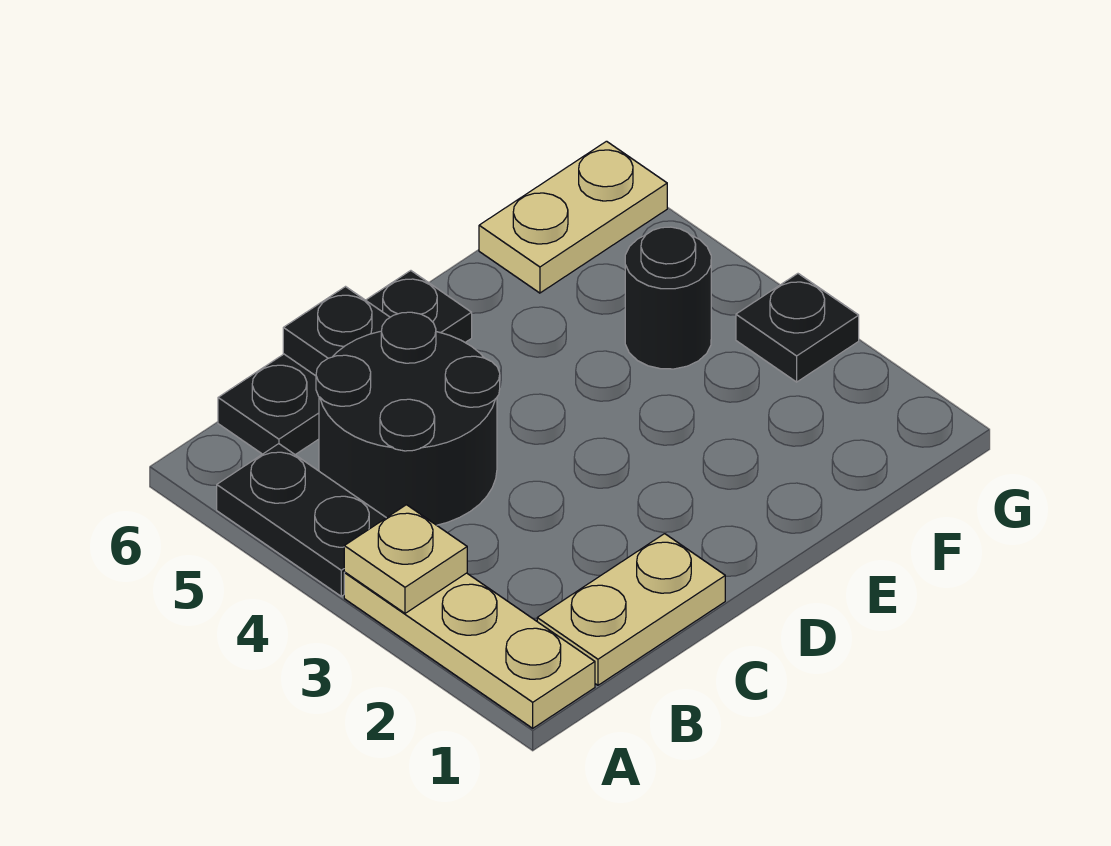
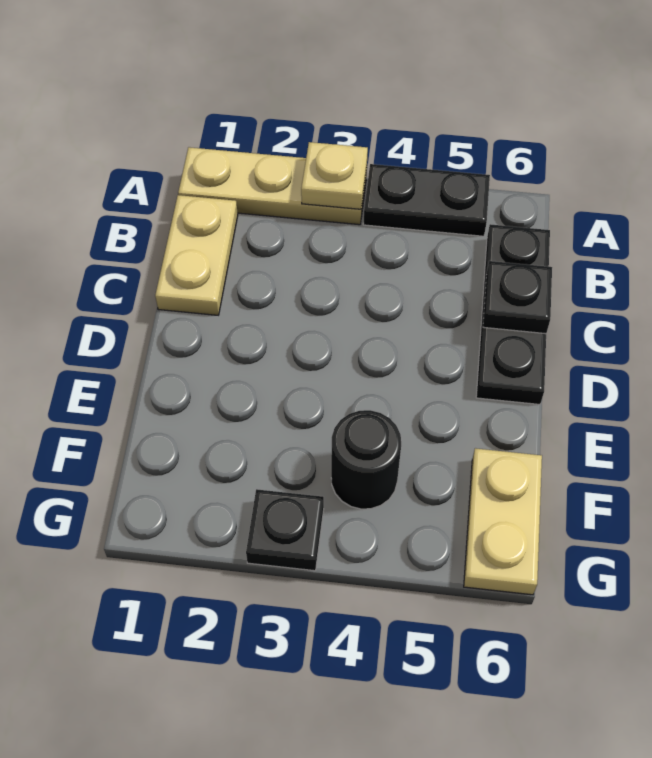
black round brick B4:C5 level 1 -> none

